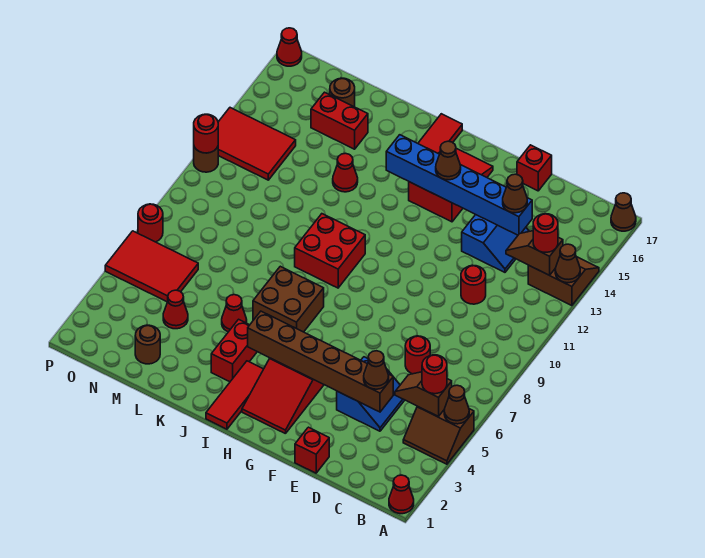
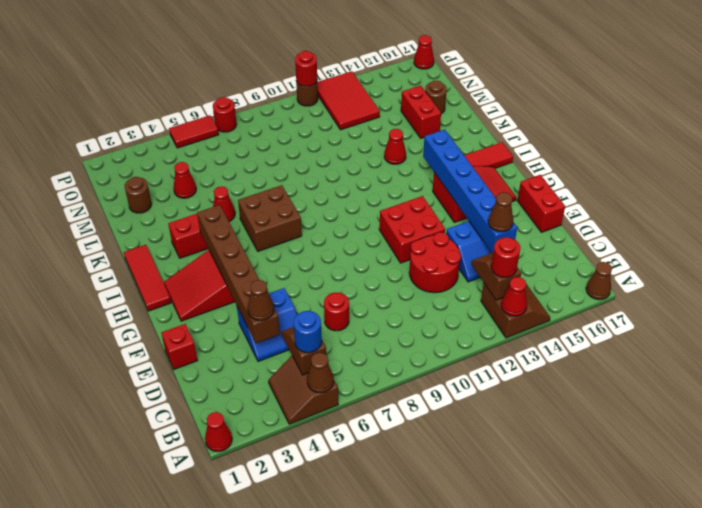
brown cone A13 level 2 -> red cone A13 level 2
red round brick B5 level 3 -> blue round brick B5 level 3
red round brick D11 level 1 -> red round brick D11:E12 level 1
red brick E17 level 1 -> red brick E17:F17 level 1
brown cone G14 level 3 -> none
red tile I1:I3 level 1 -> red tile H1:J1 level 1
red brick I9:J10 level 1 -> red brick F11:G12 level 1
red tile N5:P6 level 1 -> red tile P5:P6 level 1

